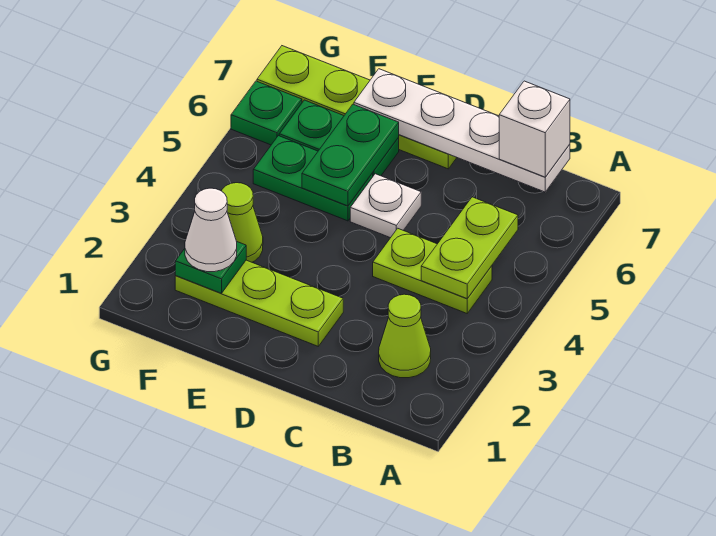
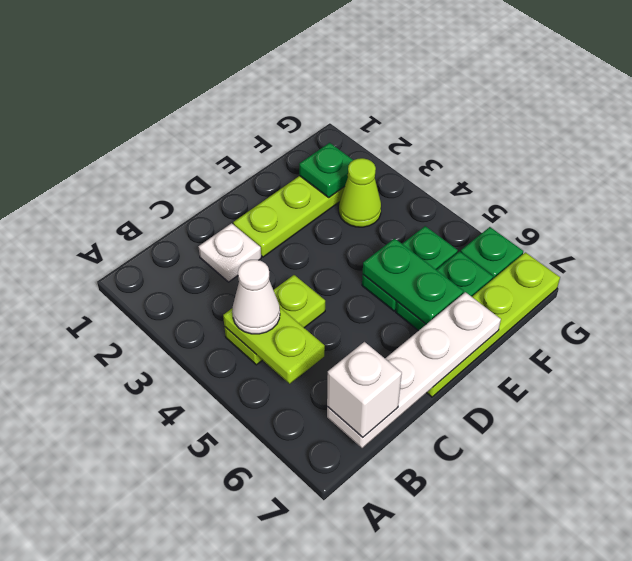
lime cone B2 level 1 -> none
white plate D5 level 1 -> white plate C2 level 1
white cone F2 level 3 -> white cone B4 level 3

